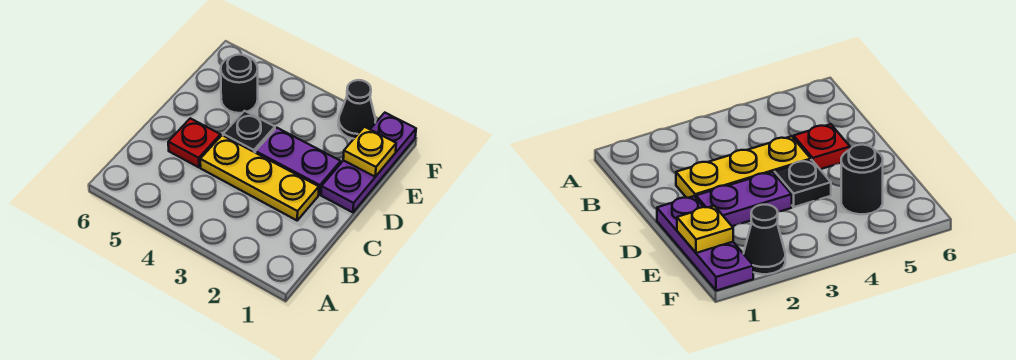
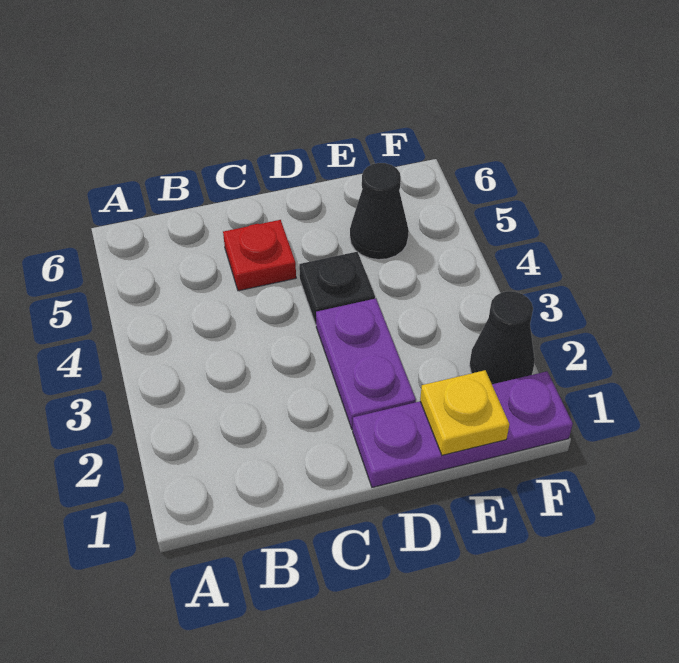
yellow plate C2:C4 level 1 -> none
black round brick E5 level 1 -> black cone E5 level 1

